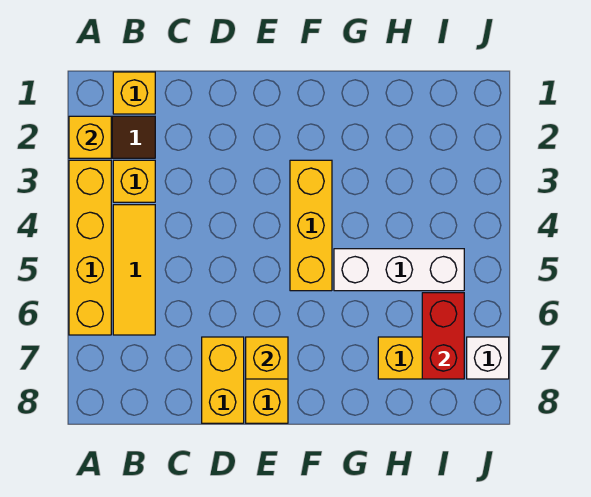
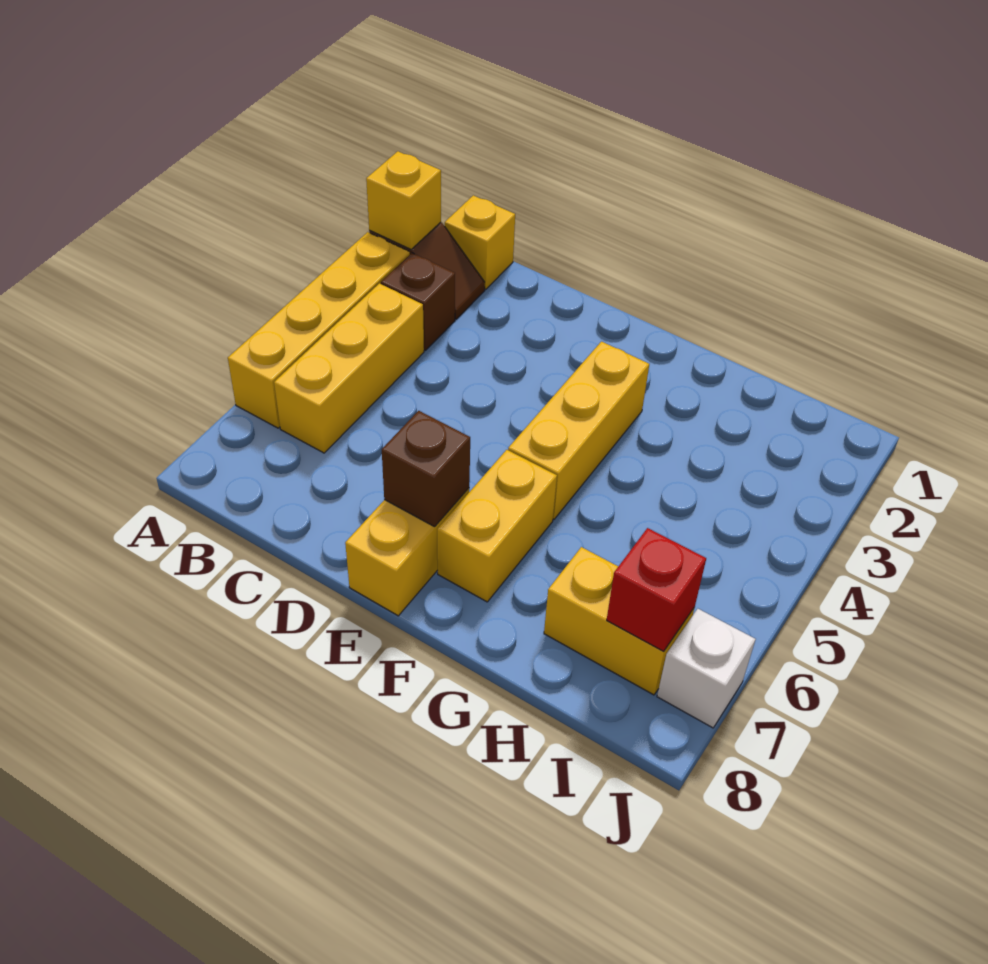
yellow brick B3 level 1 -> brown brick B3 level 1
yellow tile B4:B6 level 1 -> yellow brick B4:B6 level 1
yellow brick D7:D8 level 1 -> yellow brick F6:F7 level 1
yellow brick E7 level 2 -> brown brick E7 level 2
white brick G5:I5 level 1 -> none
red brick I6:I7 level 2 -> red brick I7 level 2

